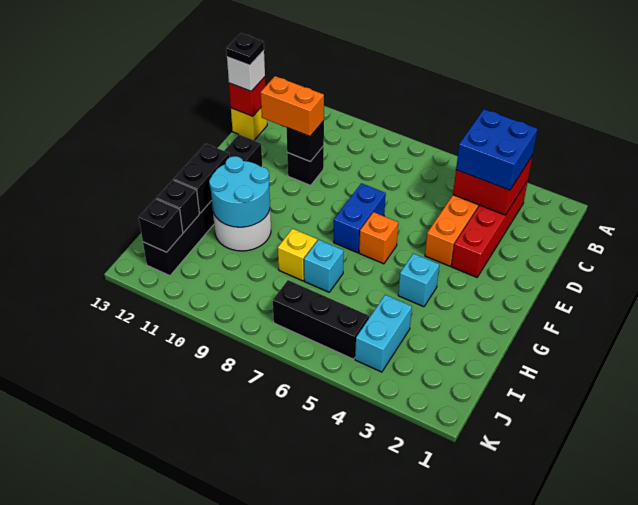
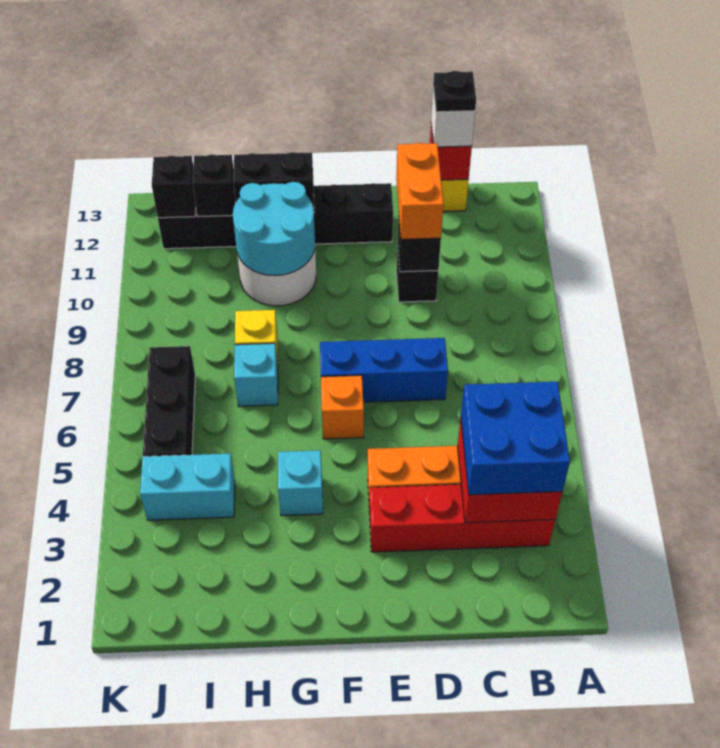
blue brick E7:F7 level 1 -> blue brick D7:F7 level 1

